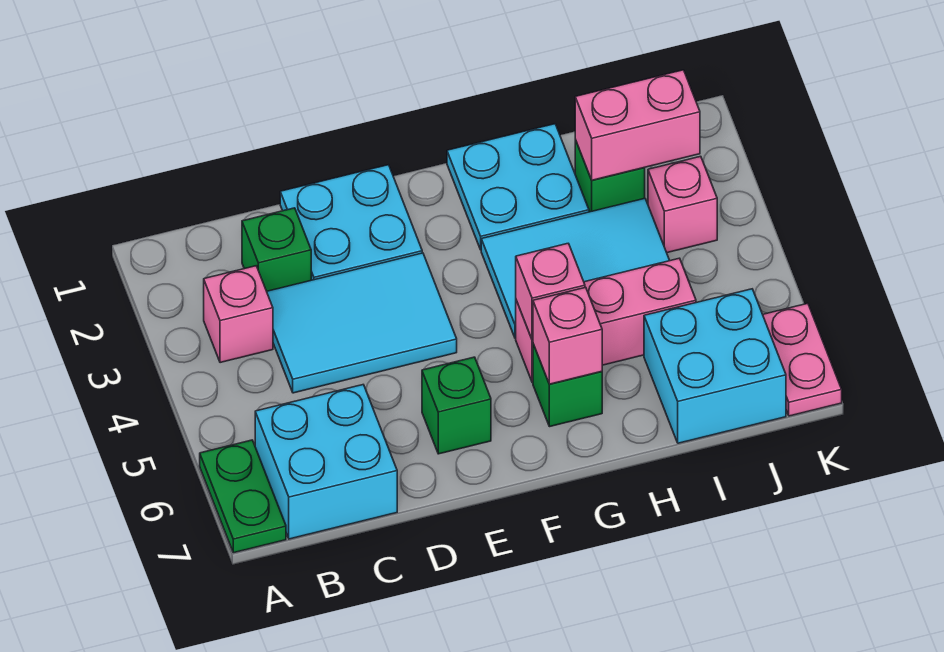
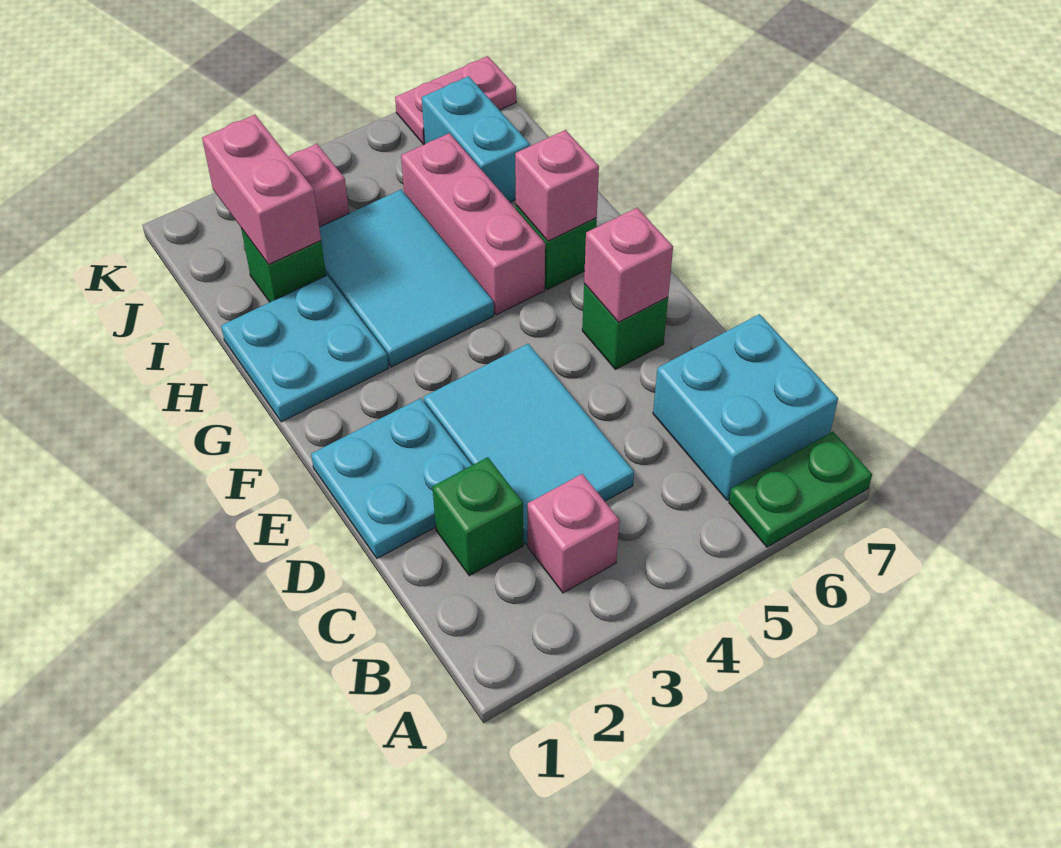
pink brick G5 level 2 -> pink brick E6 level 2
cyan brick I6:J7 level 1 -> cyan brick I6:J6 level 1

